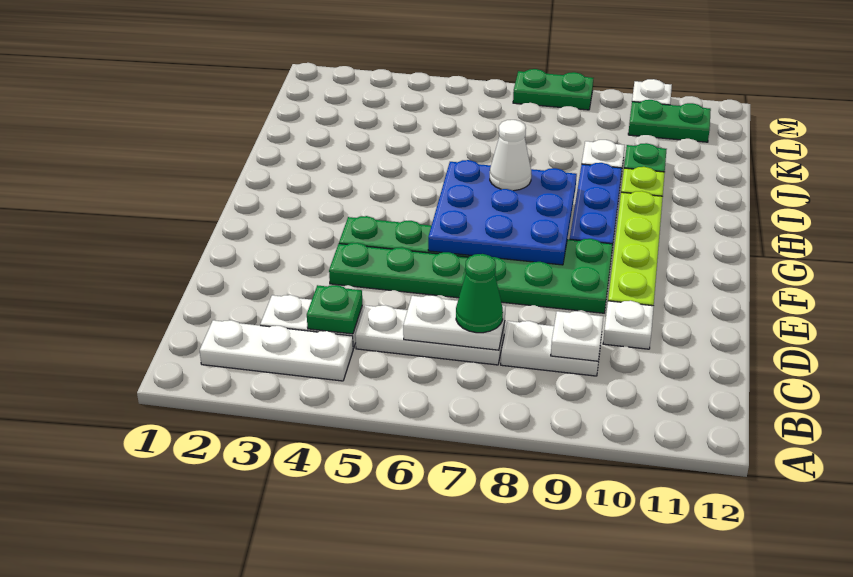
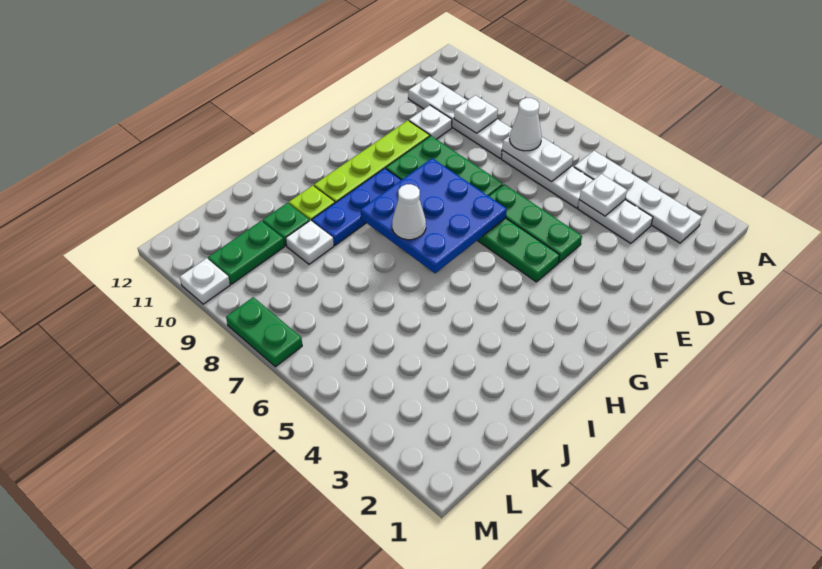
white plate B2:B4 level 1 -> white plate B2:B5 level 1
green plate C4 level 2 -> white plate C4 level 2
green cone C7 level 3 -> white cone C7 level 3
white plate C8:C9 level 1 -> white plate C8:C11 level 1
green plate L10:L11 level 1 -> green plate K10:L10 level 1

